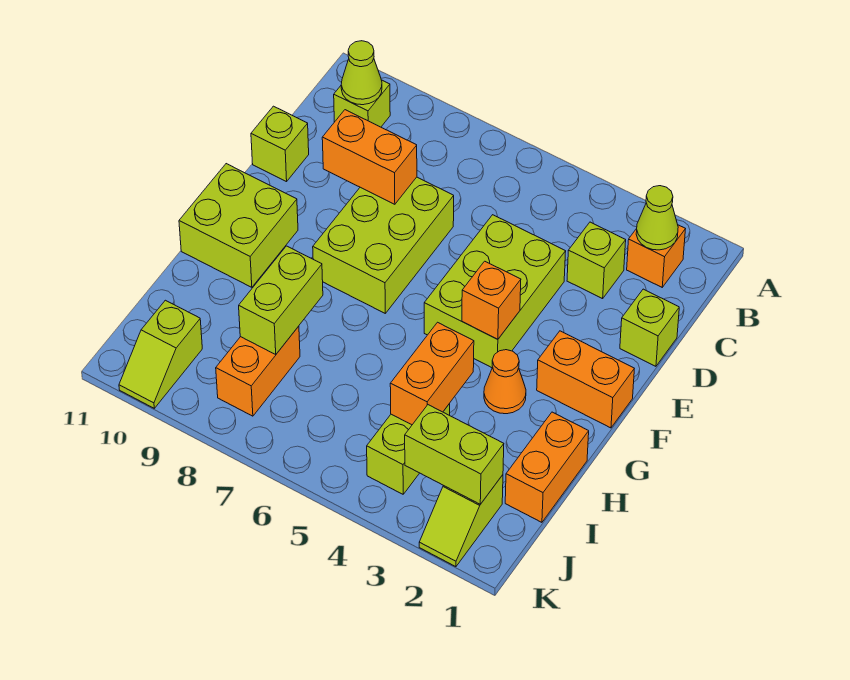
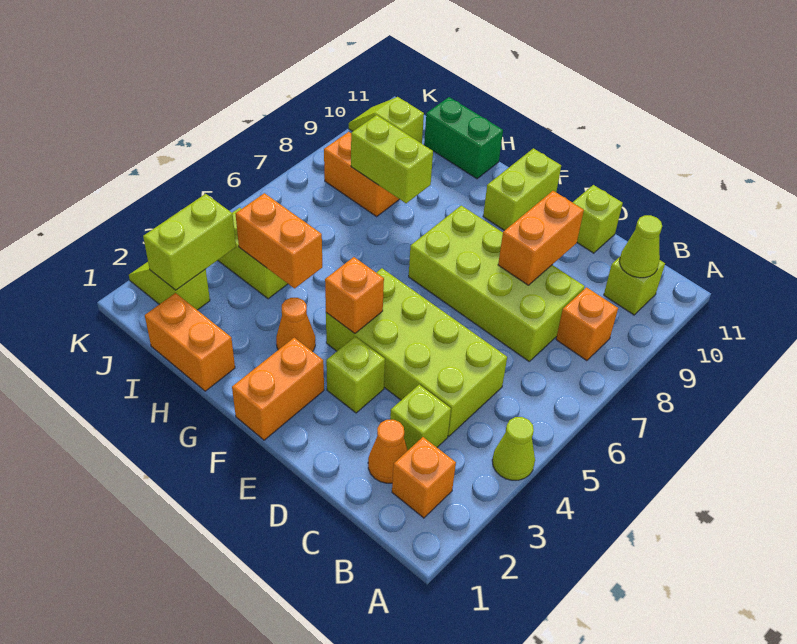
lime cone B2 level 2 -> lime cone A4 level 1
none -> orange brick B8 level 1
none -> orange cone C2 level 1
lime brick D1 level 1 -> lime brick E3 level 1
lime brick D4:F5 level 1 -> lime brick C4:F5 level 1
lime brick D7:F8 level 1 -> lime brick C7:F8 level 1
lime brick F10:G11 level 1 -> lime brick F10:F11 level 1
none -> green brick H11:I11 level 1

